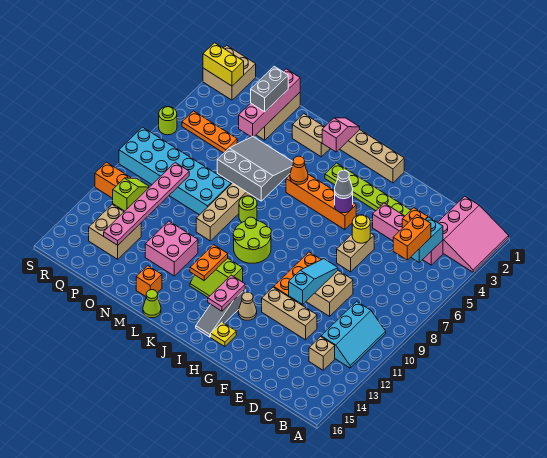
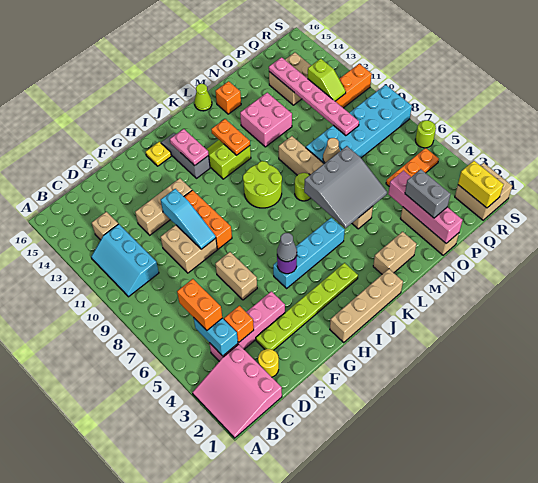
yellow round brick F6 level 2 -> yellow round brick D2 level 1
orange brick H5:K5 level 1 -> cyan brick H5:K5 level 1
tan cone H13 level 1 -> tan cone N8 level 2
pink slope K1:K2 level 2 top 2 -> none
orange cone K5 level 2 -> none
yellow brick R2:S2 level 2 -> yellow brick R1:R2 level 2

